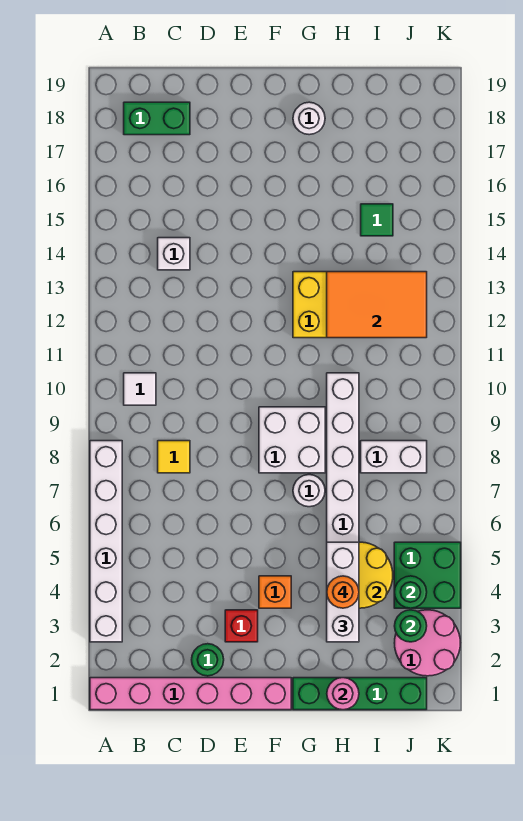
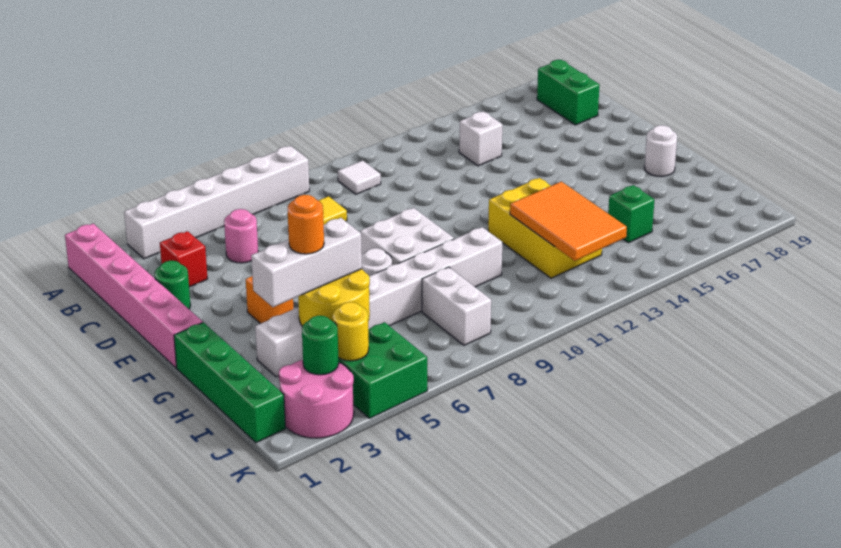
red brick E3 level 1 -> red brick C3 level 1
pink round brick H1 level 2 -> pink round brick C5 level 1
green tile I15 level 1 -> green brick I15 level 1
green round brick J4 level 2 -> yellow round brick J4 level 2

